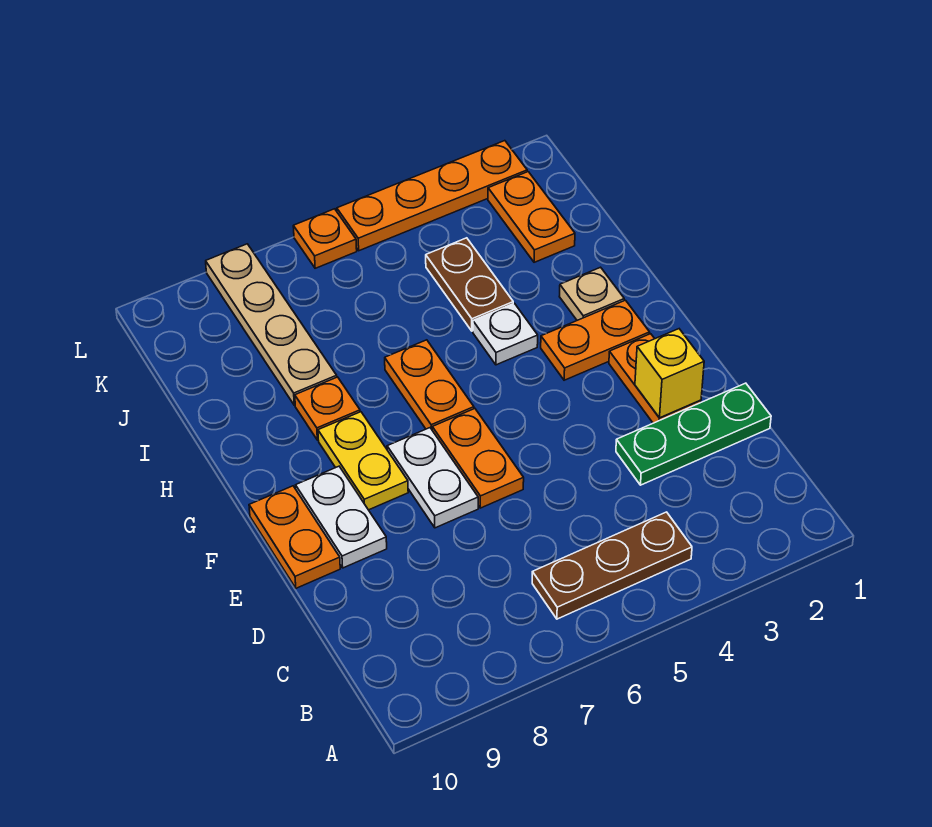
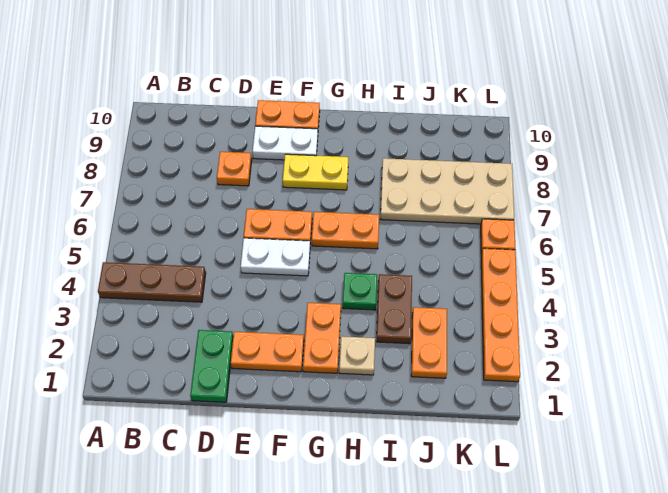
brown plate B4:B6 level 1 -> brown plate A4:C4 level 1
green plate D1:D3 level 1 -> green plate D1:D2 level 1
yellow brick E2 level 2 -> none
white plate E7:F7 level 1 -> white plate E5:F5 level 1
white plate H4 level 1 -> green plate H4 level 1
orange plate H8 level 1 -> orange plate D8 level 1
brown plate I4:J4 level 1 -> brown plate I3:I4 level 1
tan plate I8:L8 level 1 -> tan plate I7:L8 level 1
orange plate J2:K2 level 1 -> orange plate J2:J3 level 1

